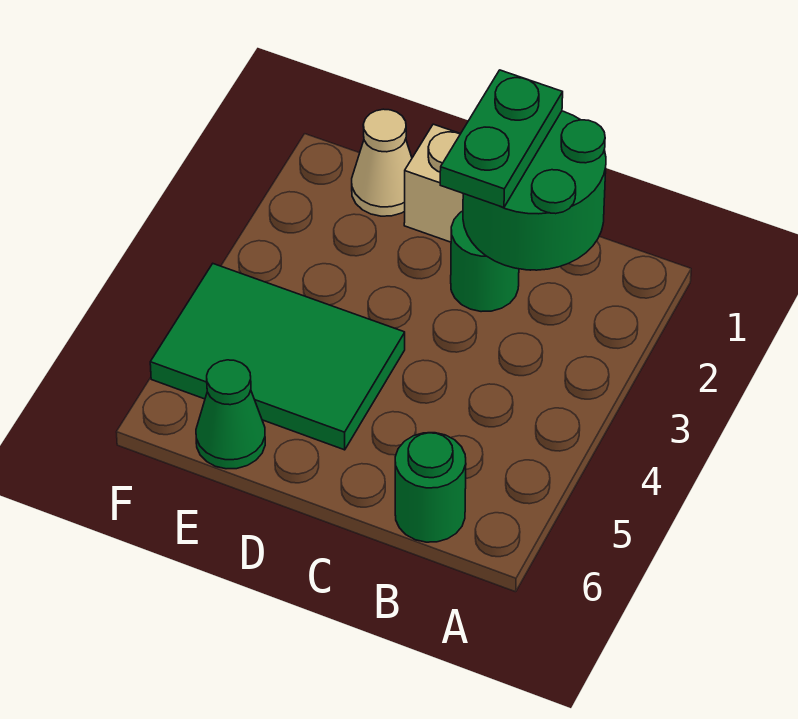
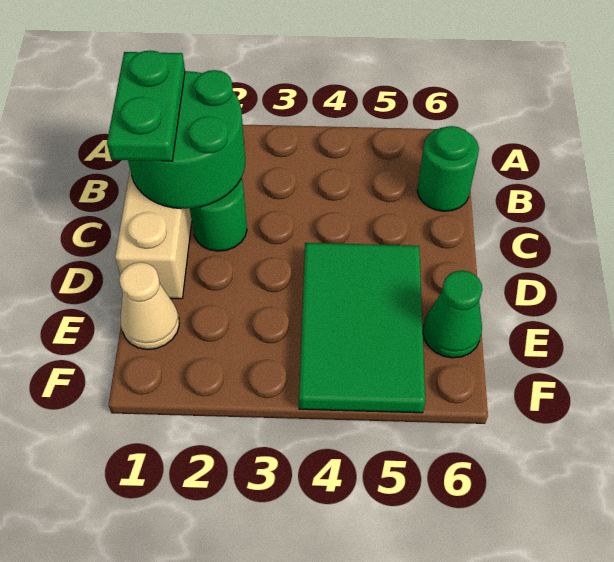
green plate C1:C2 level 3 -> green plate B1:C1 level 3

